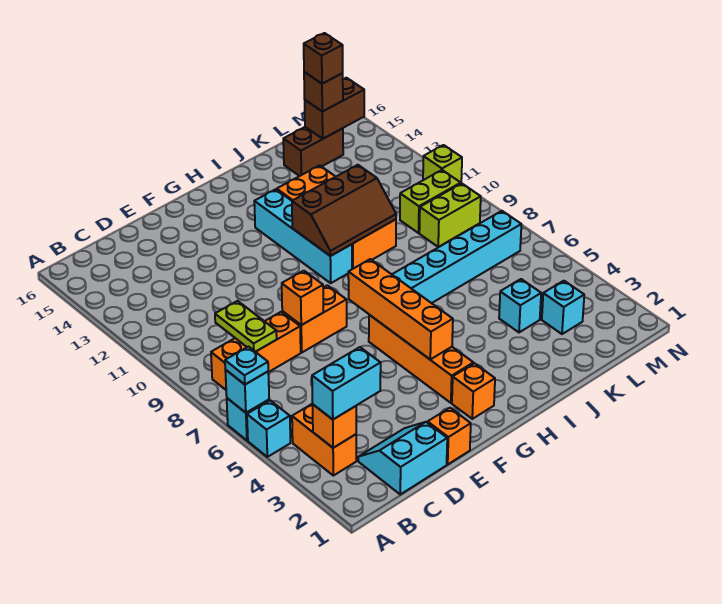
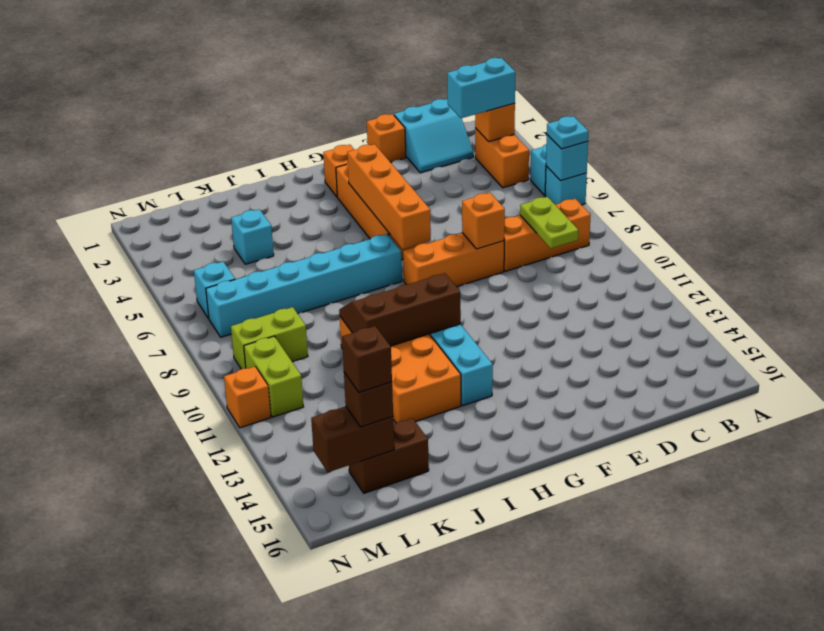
orange brick E8:F8 level 1 -> orange brick E8:G8 level 1
cyan brick L3 level 1 -> cyan brick M6 level 1
lime brick L10:M10 level 1 -> lime brick M10:M11 level 1
lime brick N11 level 1 -> orange brick N11 level 1

